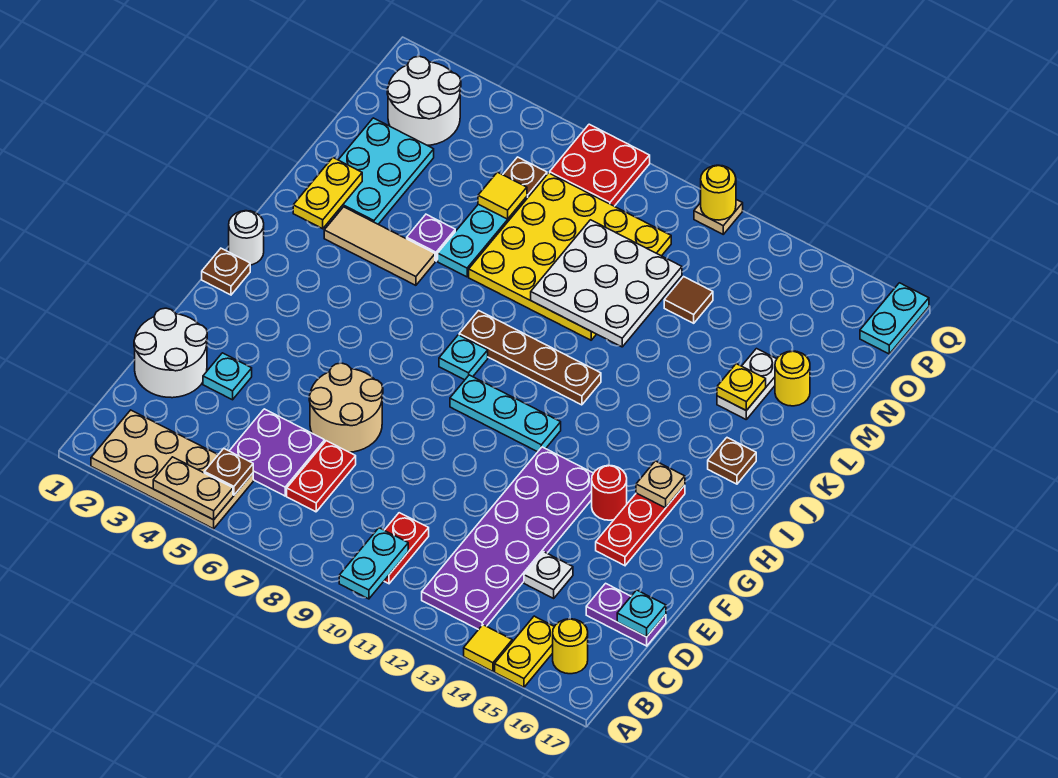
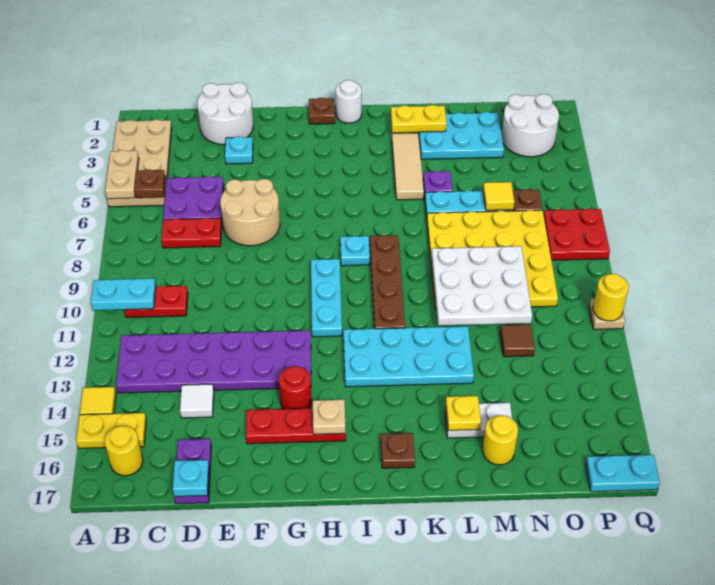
white plate D14 level 1 -> white tile D14 level 1
none -> cyan plate I12:L13 level 1

